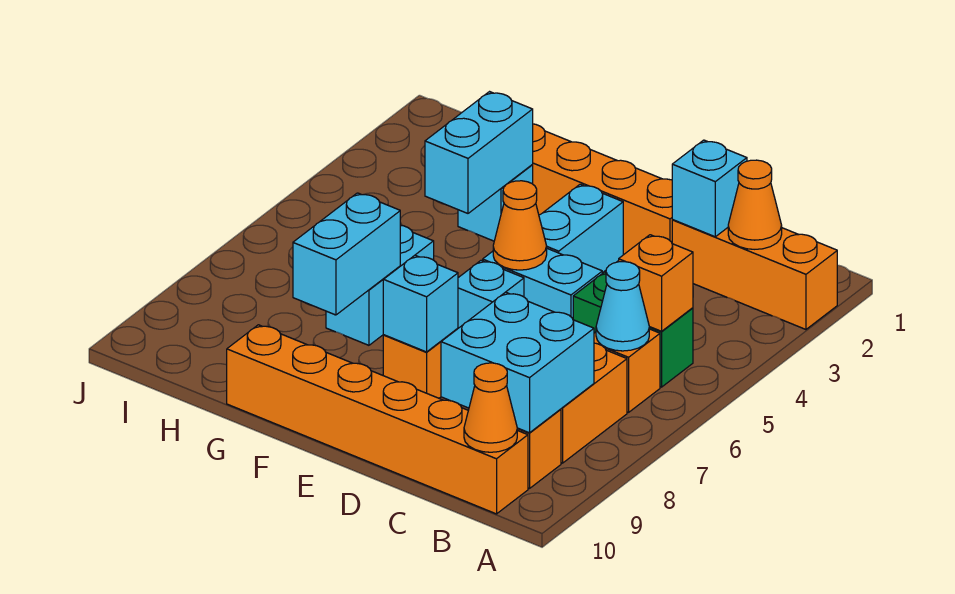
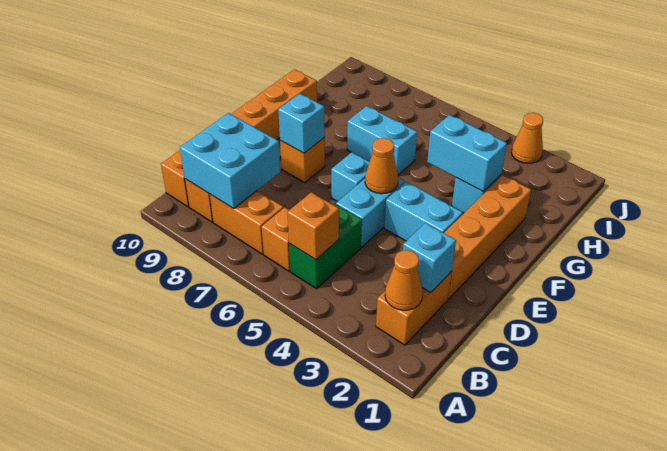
orange brick A2:C2 level 1 -> orange brick B2:C2 level 1
cyan cone B6 level 2 -> none
orange cone B10 level 2 -> orange cone J3 level 1
cyan brick G7:G8 level 2 -> none

